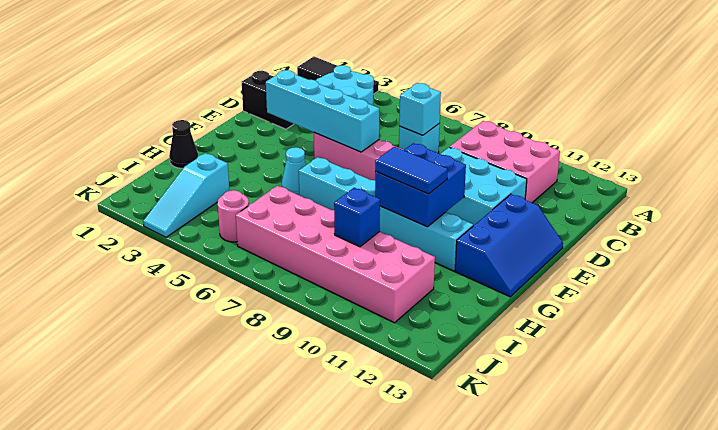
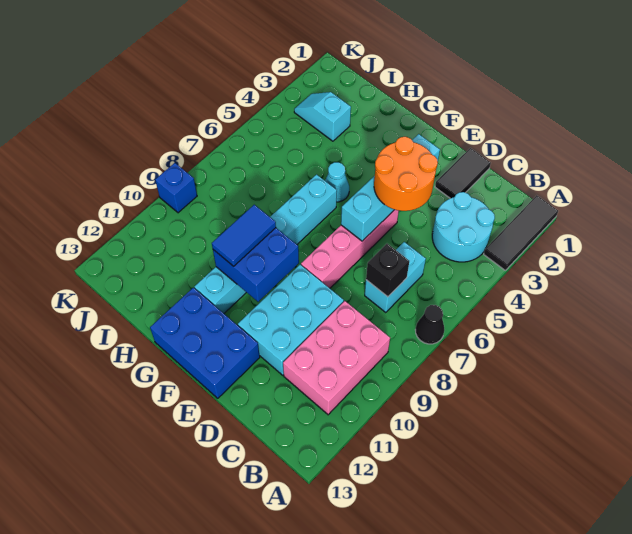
cyan brick C7 level 1 -> cyan brick C6:C7 level 1
cyan brick C7 level 2 -> black brick C7 level 2
black brick D1:D2 level 1 -> black tile D1:D2 level 1
none -> orange round brick D4:E5 level 3
blue slope E12:G13 level 1 top 12 -> blue brick E12:G13 level 1
black cone H1 level 1 -> black cone A7 level 1
cyan slope I3:K3 level 1 top I -> cyan slope I3:J3 level 1 top I
pink brick I6:J11 level 1 -> none
blue brick I9 level 2 -> blue brick K9 level 1
pink round brick J5 level 1 -> none

